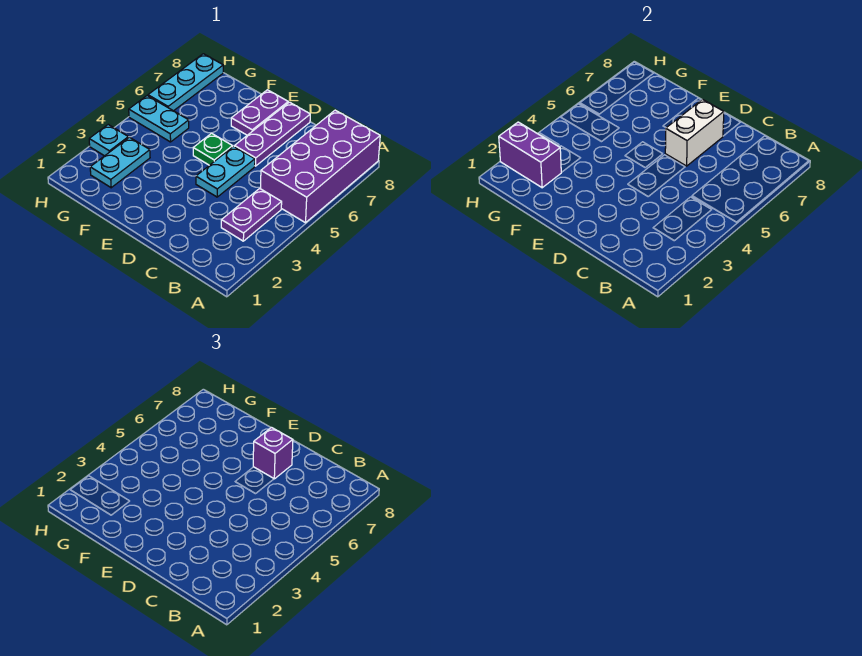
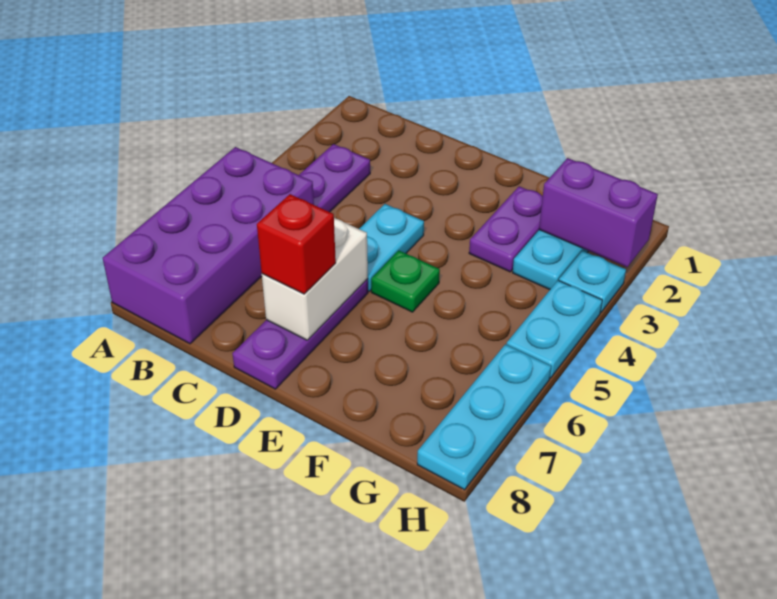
purple brick D7 level 3 -> red brick D7 level 3
purple plate E7:E8 level 1 -> purple plate F2:F3 level 1
cyan plate G5:H5 level 1 -> cyan plate H4:H5 level 1

